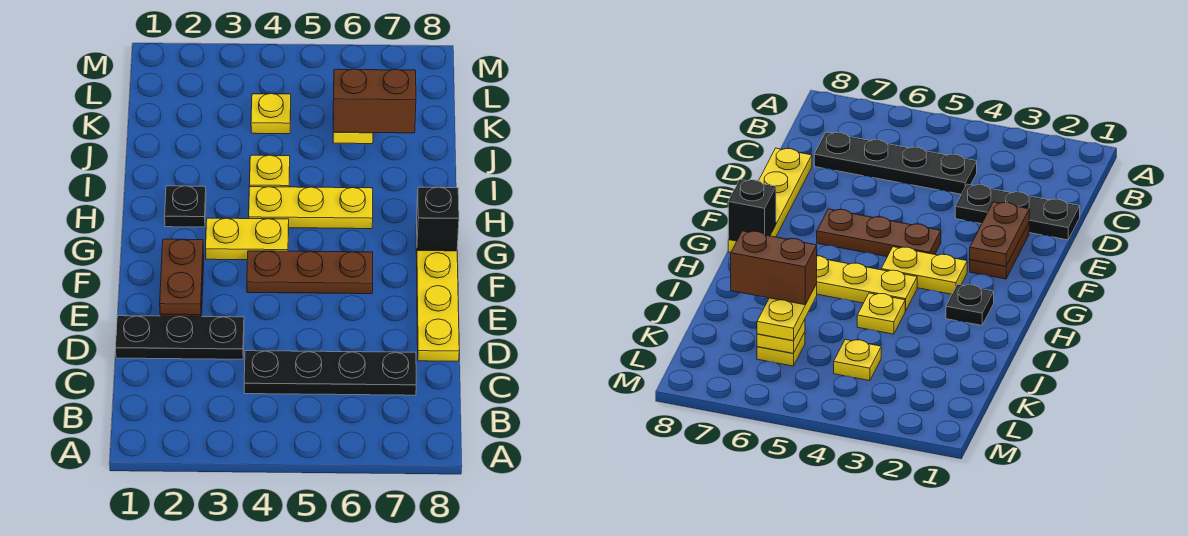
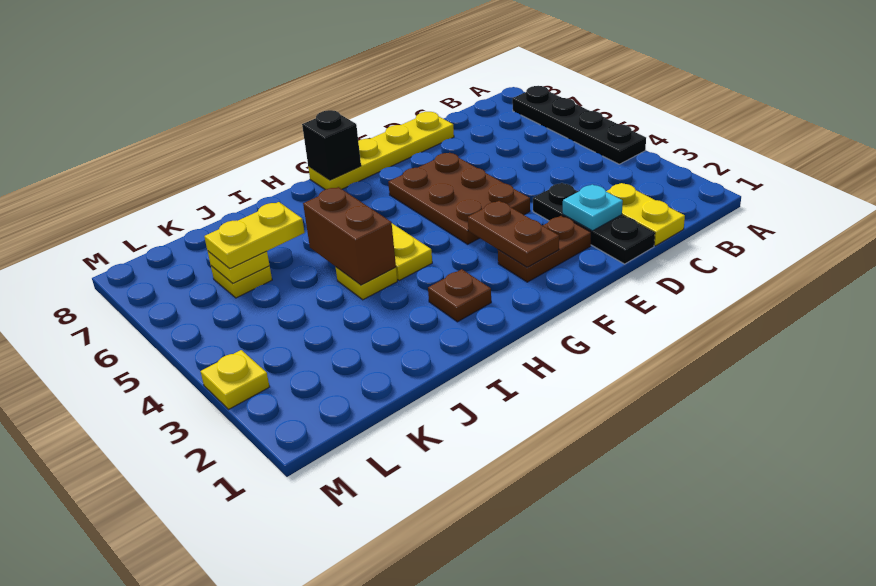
black plate C4:C7 level 1 -> black plate A4:A7 level 1
none -> cyan plate D2 level 2
brown plate E2:F2 level 2 -> brown plate F2:F3 level 2
brown plate F4:F6 level 1 -> brown plate E4:F6 level 1
yellow plate G3:G4 level 1 -> yellow plate C1:C2 level 1
black plate H2 level 1 -> brown plate H2 level 1
brown brick J6:J7 level 4 -> brown brick I4:I5 level 2
yellow plate K4 level 1 -> yellow plate M3 level 1

